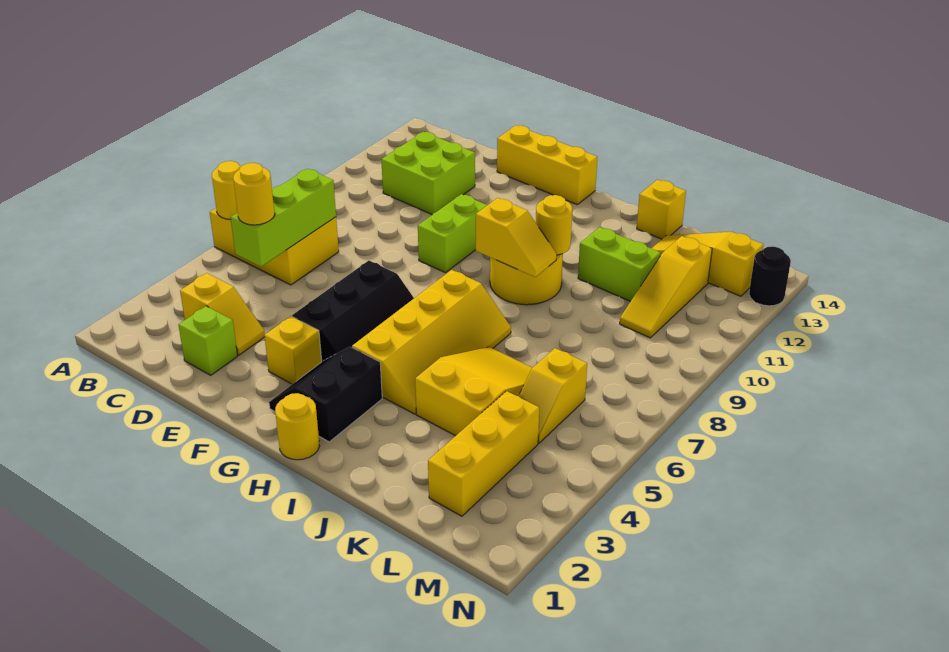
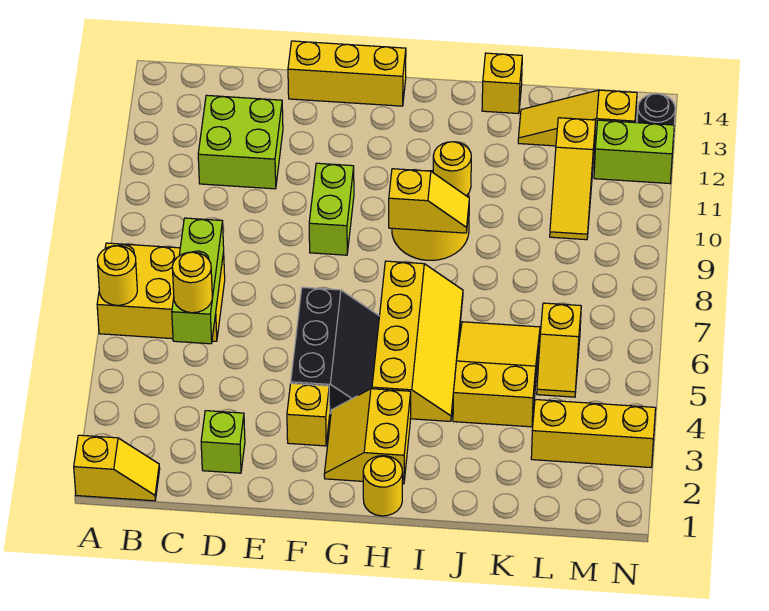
yellow slope C3:D3 level 1 top C -> yellow slope A1:B1 level 1 top A
black slope G2:H3 level 1 top H -> yellow slope G2:H3 level 1 top H
lime brick J11:K11 level 1 -> lime brick M12:N12 level 1
yellow brick L2:L4 level 1 -> yellow brick L3:N3 level 1

